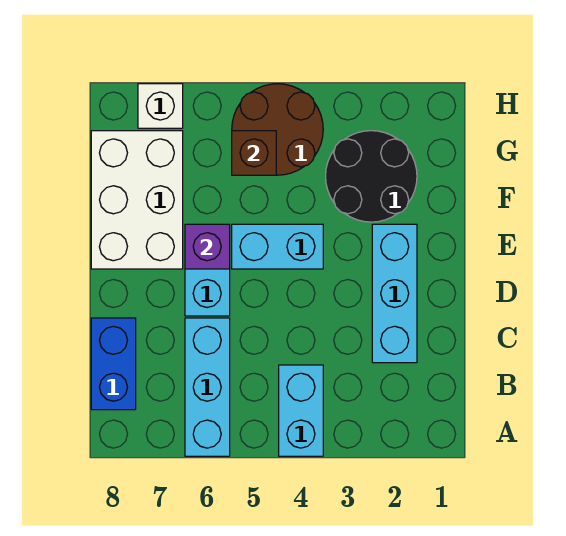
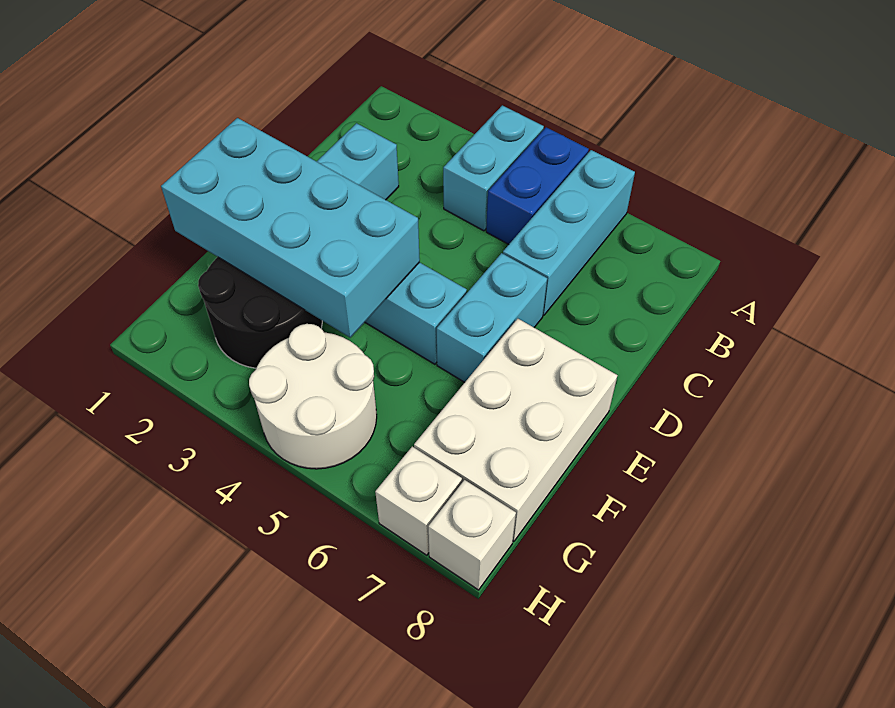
blue brick B8:C8 level 1 -> blue brick A5:B5 level 1
none -> cyan brick E1:F4 level 2
purple brick E6 level 2 -> none
brown round brick G4:H5 level 1 -> white round brick G4:H5 level 1
brown brick G5 level 2 -> none
none -> white brick H8 level 1

